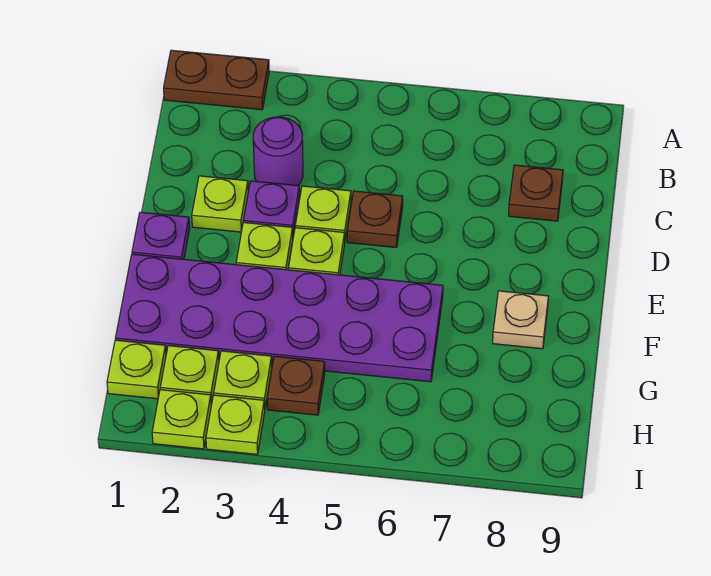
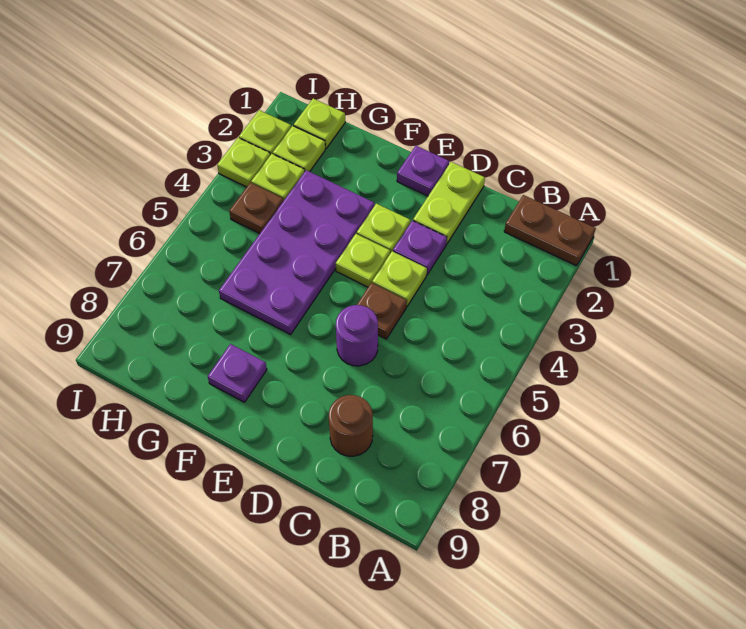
brown plate A1:A2 level 1 -> brown plate A1:B1 level 1
purple round brick C3 level 1 -> purple round brick D6 level 1
brown plate C8 level 1 -> brown round brick C8 level 1
lime plate D2 level 1 -> lime plate D1:D2 level 1
purple plate F1:G6 level 1 -> purple plate F3:G6 level 1
tan plate F8 level 1 -> purple plate F8 level 1

